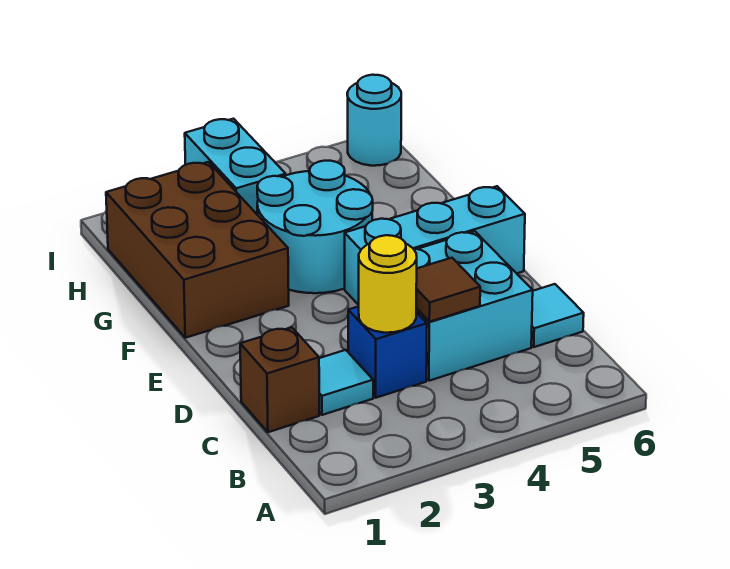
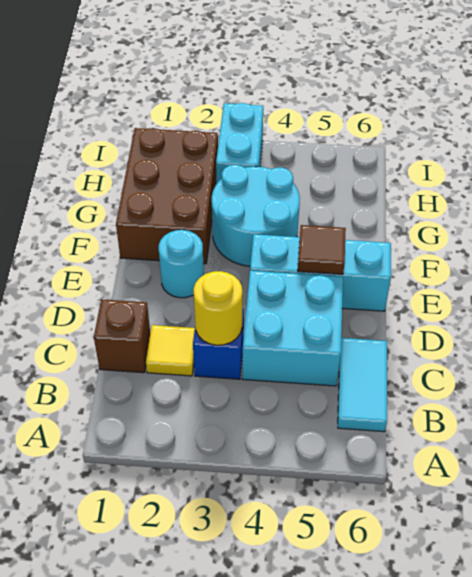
cyan tile C2 level 1 -> yellow tile C2 level 1
brown tile C4 level 2 -> brown tile E5 level 2
cyan tile C6 level 1 -> cyan tile B6:C6 level 1
cyan round brick I6 level 1 -> cyan round brick E2 level 1

